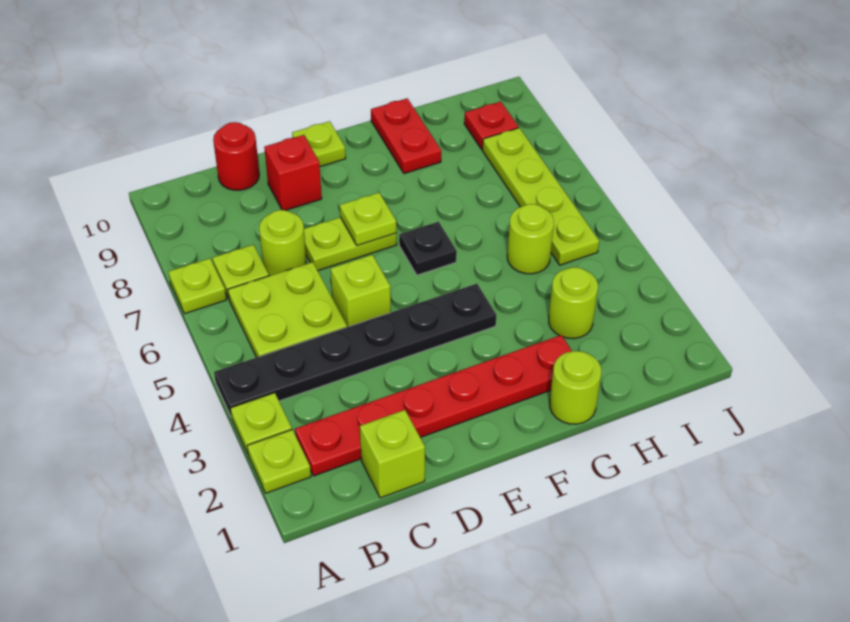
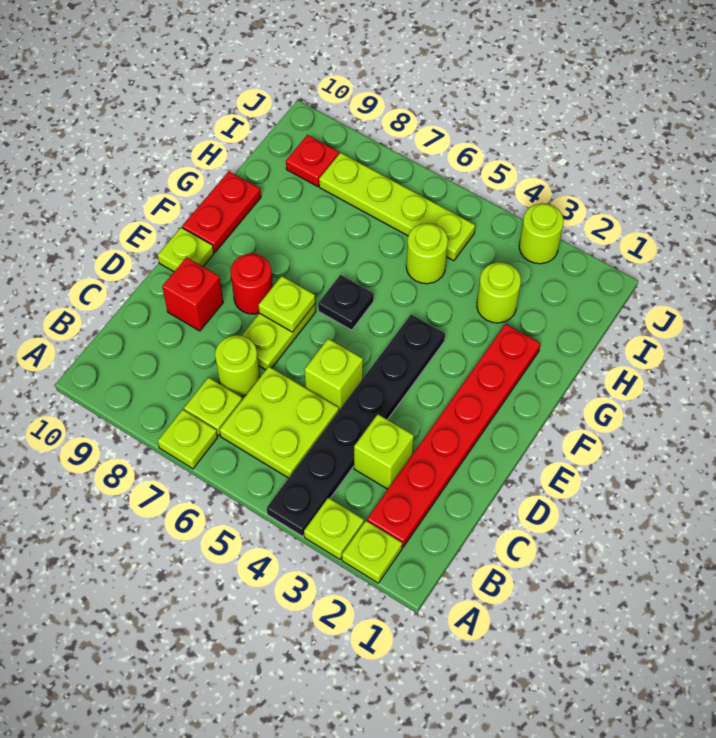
lime brick C1 level 1 -> lime brick C3 level 1
red round brick C10 level 1 -> red round brick E8 level 1
lime round brick G1 level 1 -> lime round brick J3 level 1
red plate G9:G10 level 1 -> red plate F10:G10 level 1

